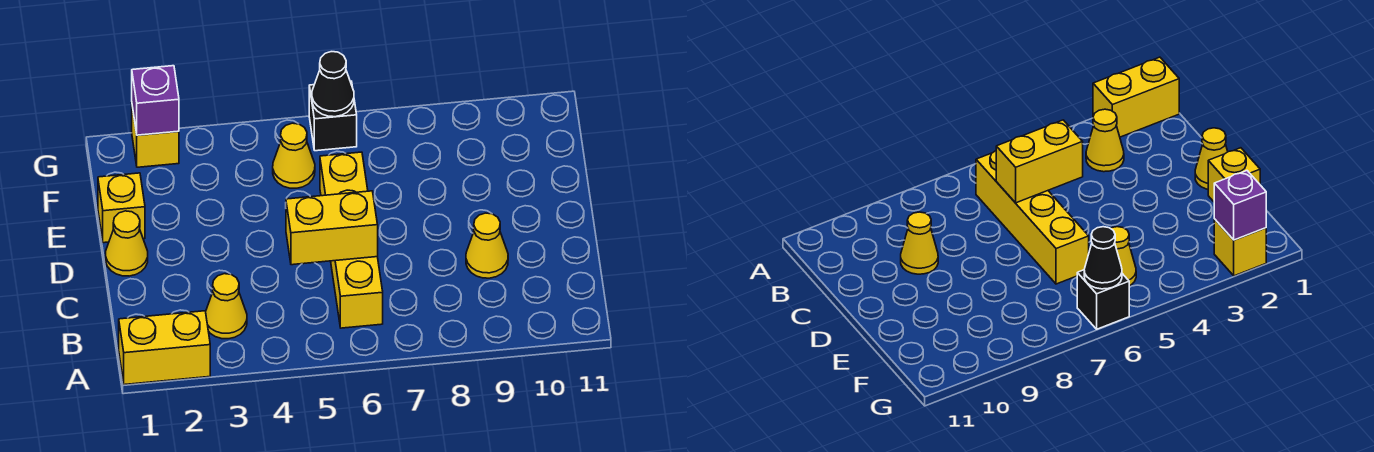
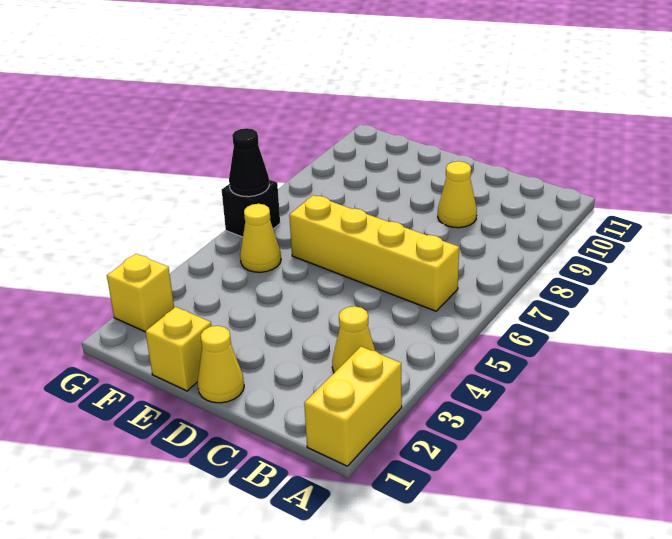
yellow brick C5:C6 level 2 -> none
purple brick G2 level 2 -> none

